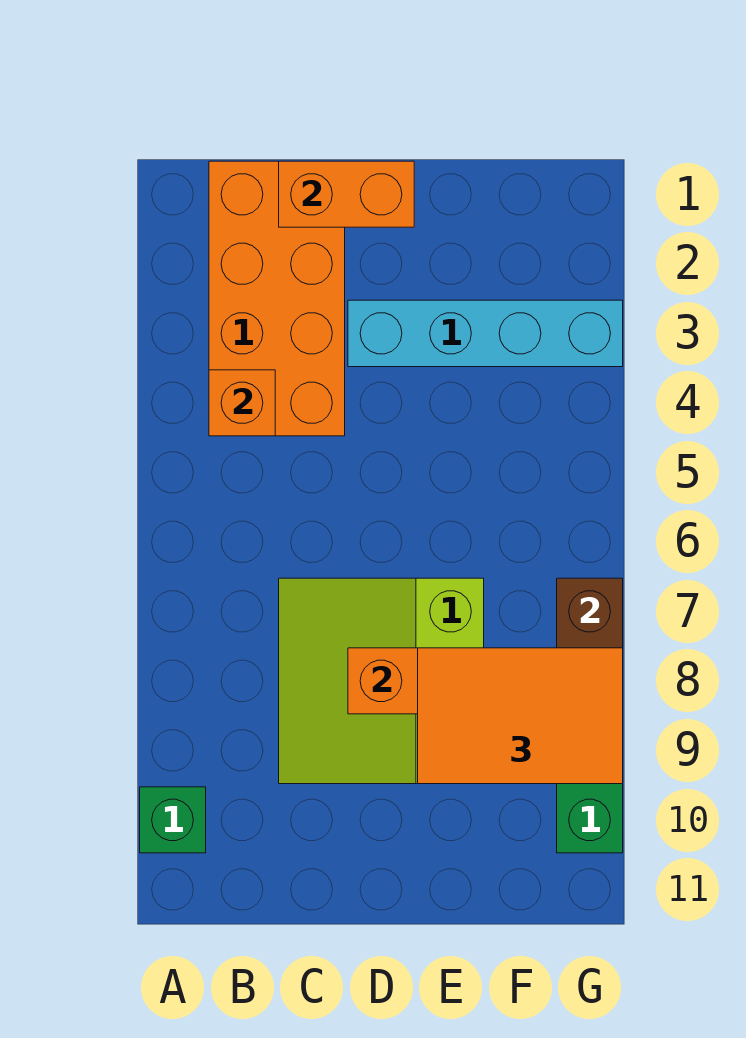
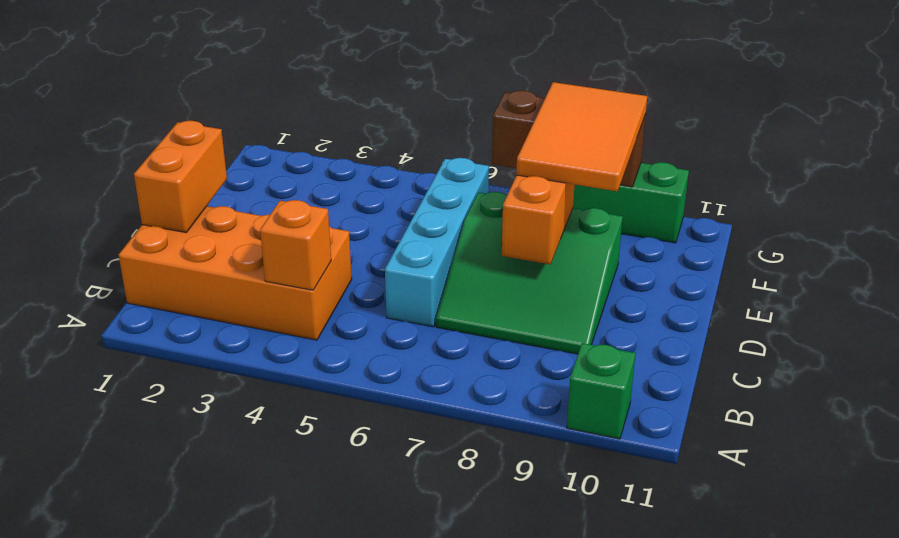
lime slope C7:E9 level 1 top E -> green slope C7:E9 level 1 top E
cyan brick D3:G3 level 1 -> cyan brick C6:F6 level 1

